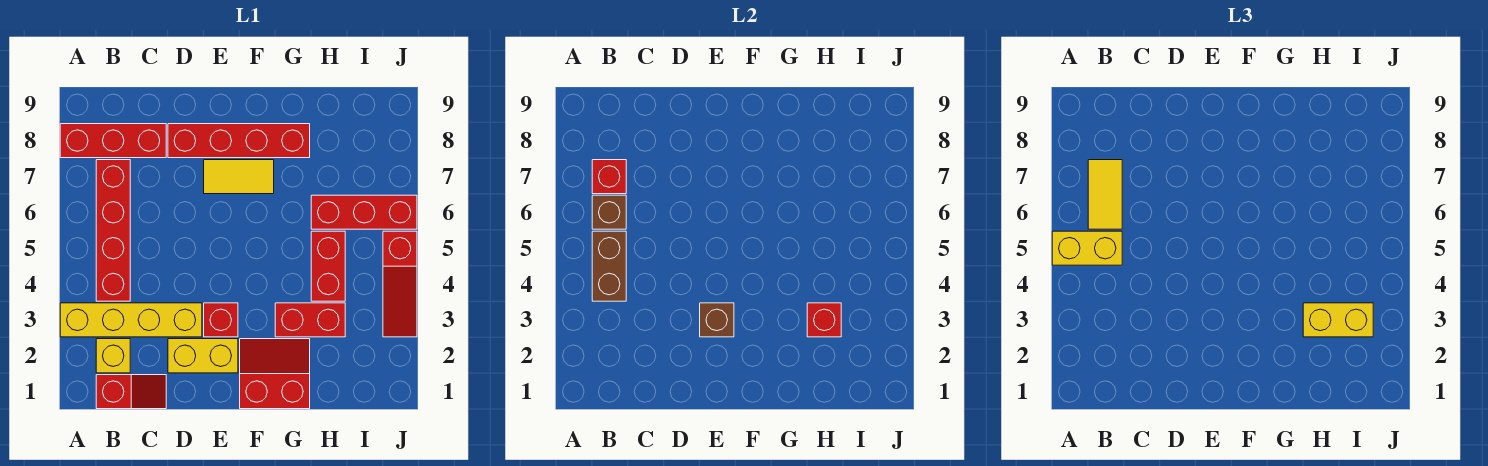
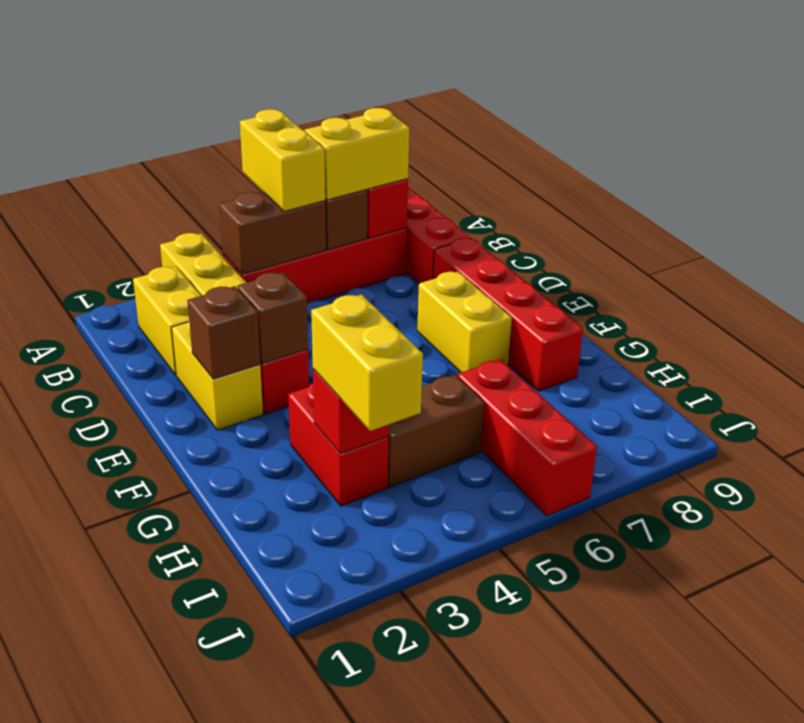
red slope B1:C1 level 1 top B -> none
yellow brick B2 level 1 -> yellow brick B2:C2 level 1
yellow tile B6:B7 level 3 -> yellow brick B6:B7 level 3
none -> brown brick E2 level 2
yellow tile E7:F7 level 1 -> yellow brick E7:F7 level 1
red slope F1:G2 level 1 top 1 -> none
red brick H4:H5 level 1 -> brown brick H4:H5 level 1
red slope J3:J5 level 1 top 5 -> none

